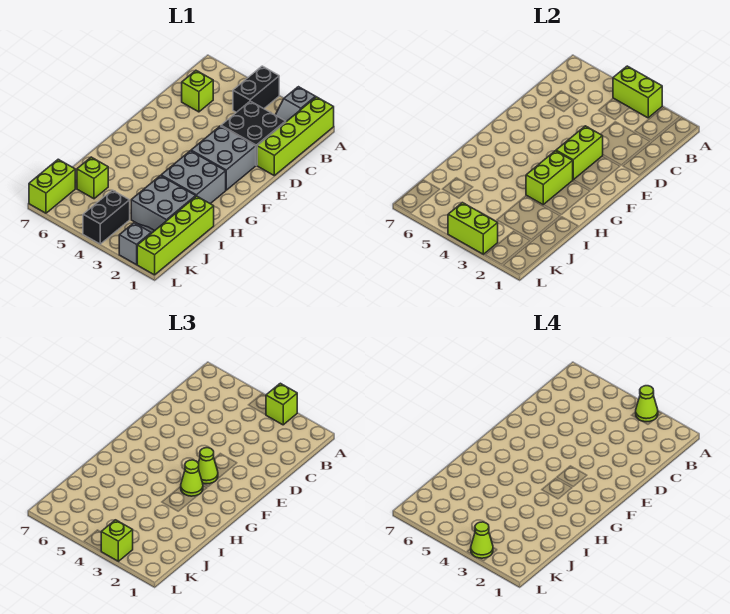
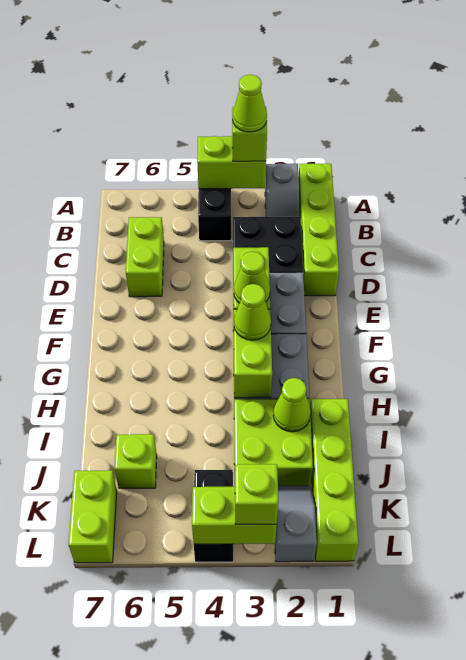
lime brick C6 level 1 -> lime brick C6:D6 level 1
grey brick I2:J3 level 1 -> lime brick I2:J3 level 1
lime cone L3 level 4 -> lime cone I2 level 2

